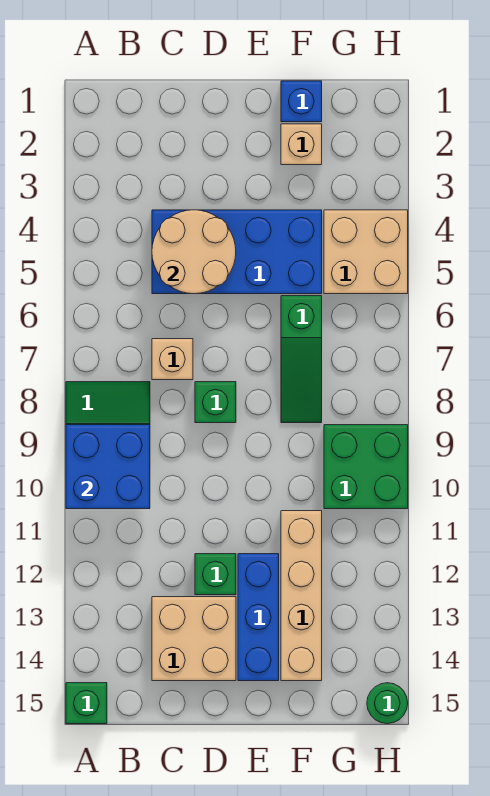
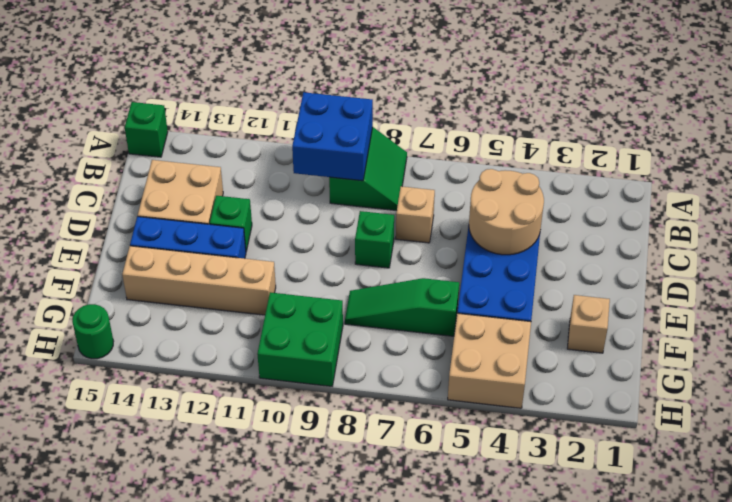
blue brick F1 level 1 -> none

